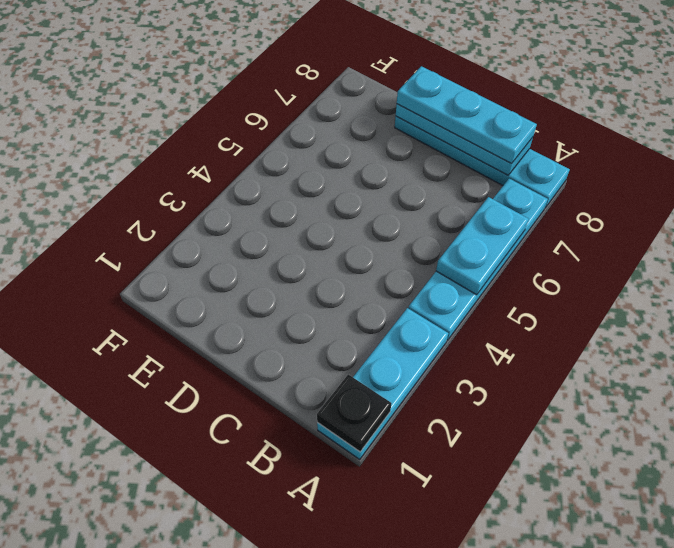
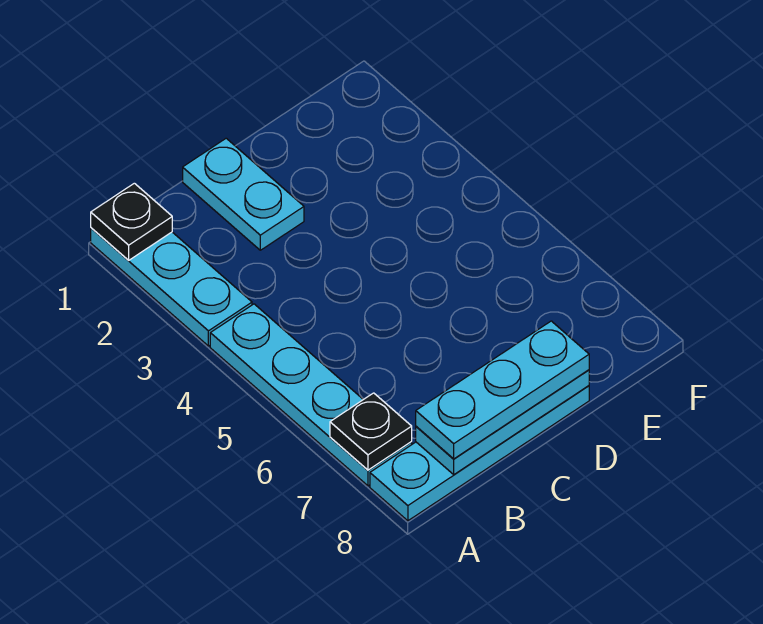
cyan plate A5:A6 level 2 -> cyan plate C1:C2 level 1
none -> black plate A7 level 2

